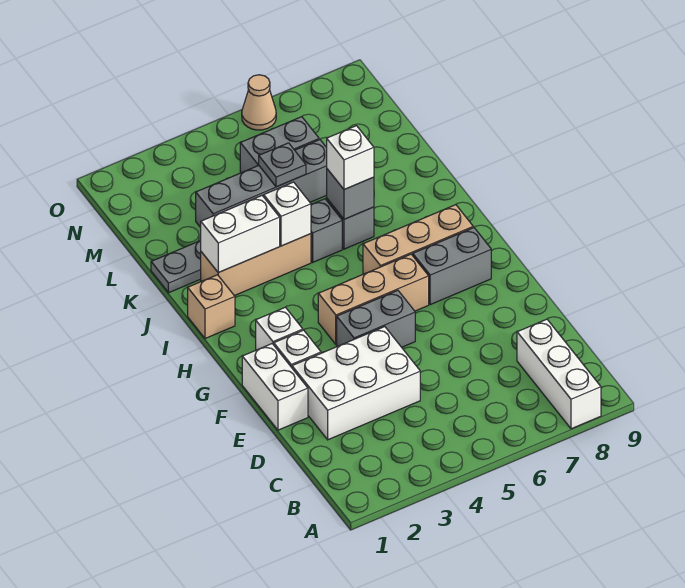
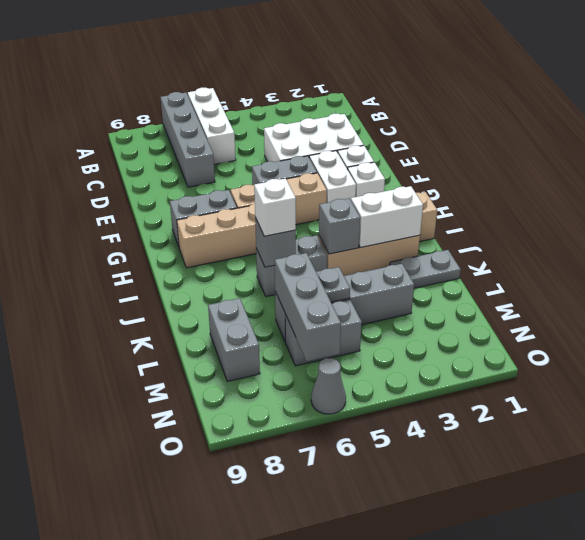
none -> grey brick A7:D7 level 1
white brick A8:C8 level 1 -> white brick A6:C6 level 1
white brick E1:F1 level 1 -> white brick F3:G3 level 1
white brick J4 level 2 -> grey brick J4 level 2
none -> grey brick L6:N6 level 2
none -> grey brick L8:M8 level 1
tan cone O6 level 1 -> grey cone O6 level 1

